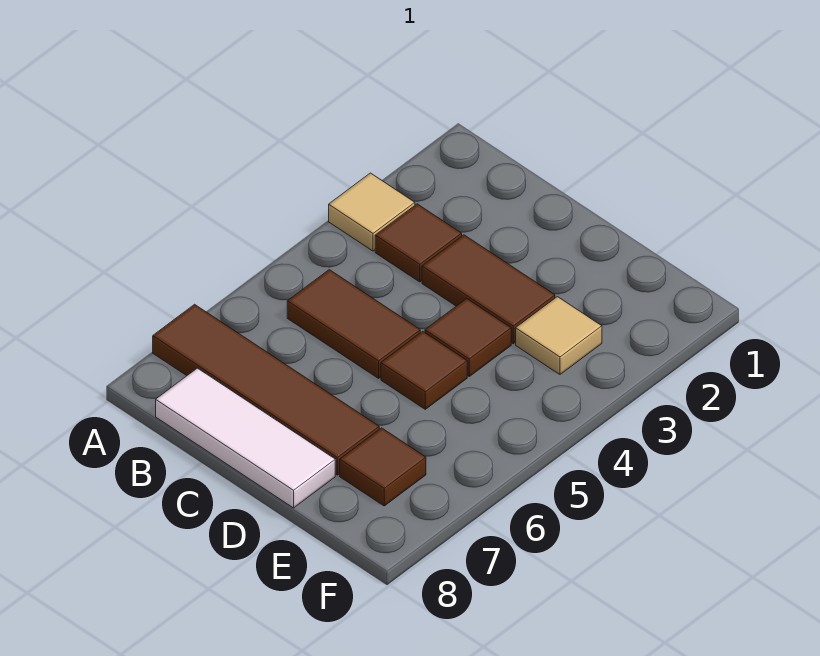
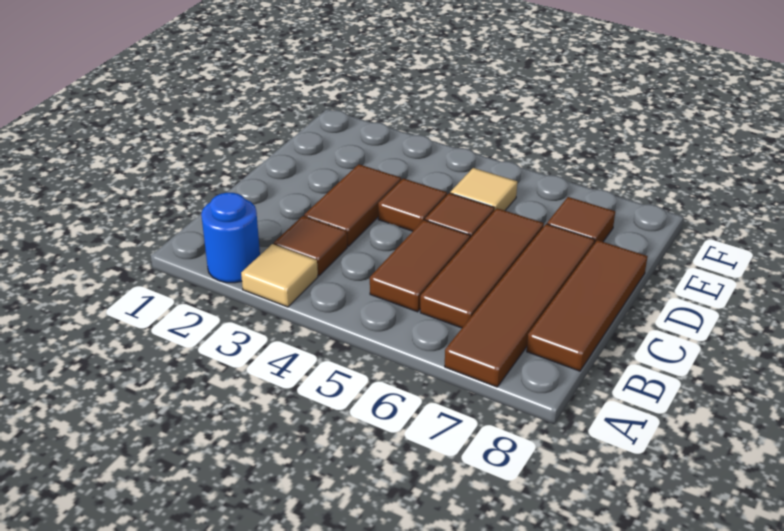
none -> blue round brick A2 level 1
none -> brown tile B6:D6 level 1
white tile B8:D8 level 1 -> brown tile B8:D8 level 1
tan tile E3 level 1 -> tan tile E5 level 1

